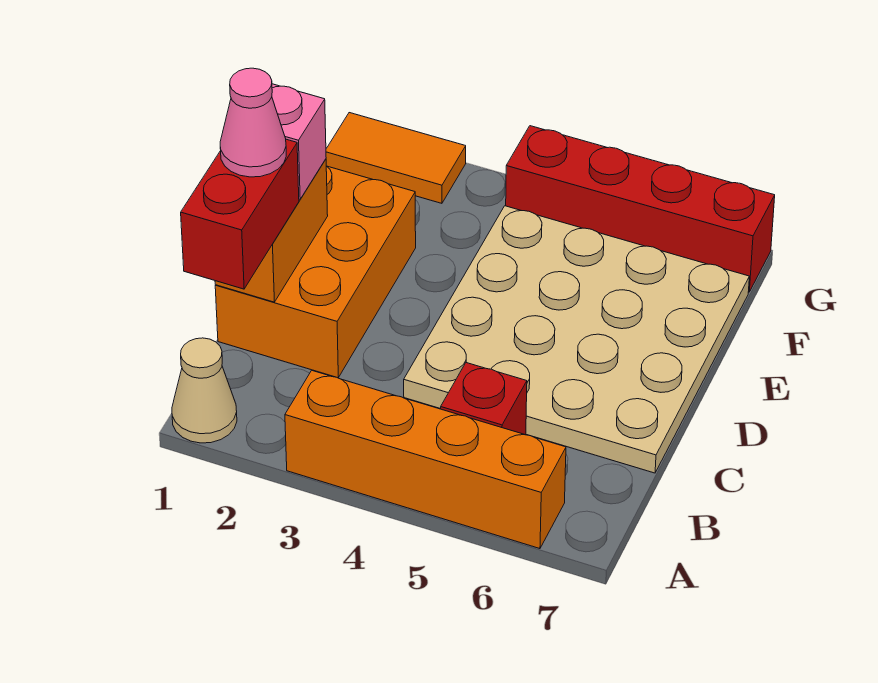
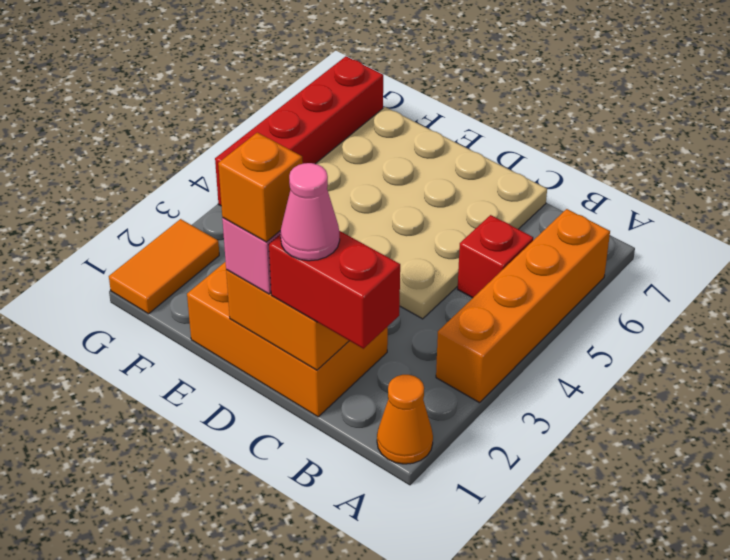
tan cone A1 level 1 -> orange cone A1 level 1
none -> orange brick D1 level 4

